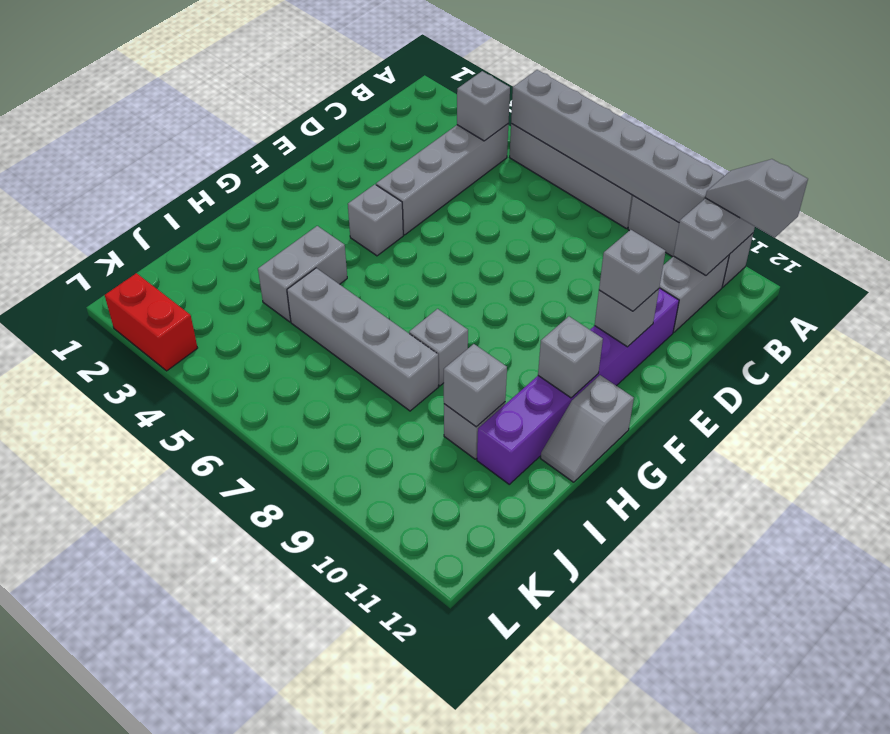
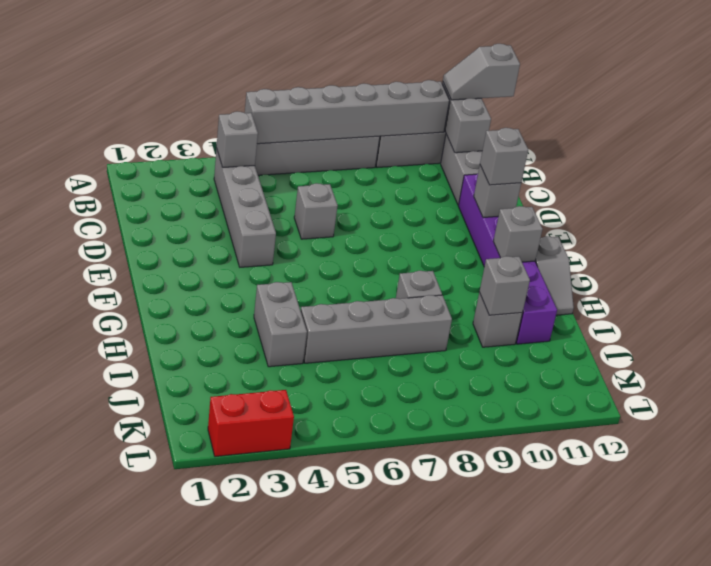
grey brick F4 level 1 -> grey brick D6 level 1

